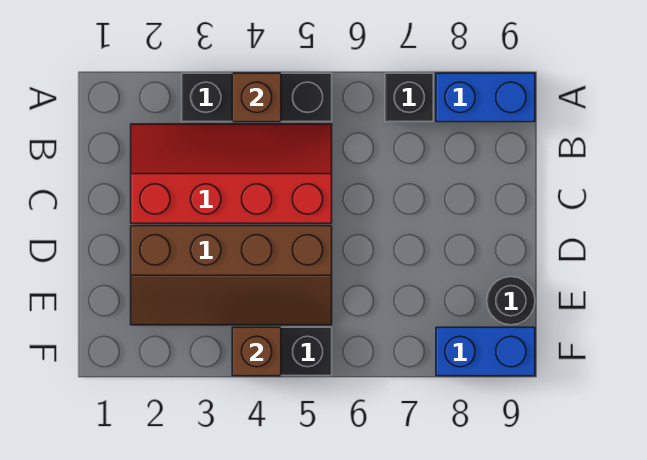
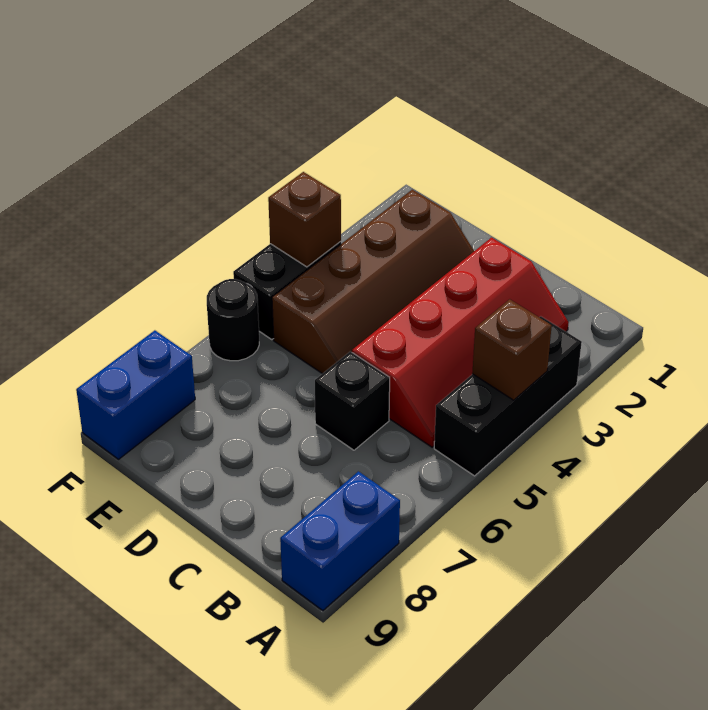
black brick A7 level 1 -> black brick C6 level 1
brown slope D2:E5 level 1 top D -> brown slope D2:E5 level 1 top E
black round brick E9 level 1 -> black round brick F6 level 1

